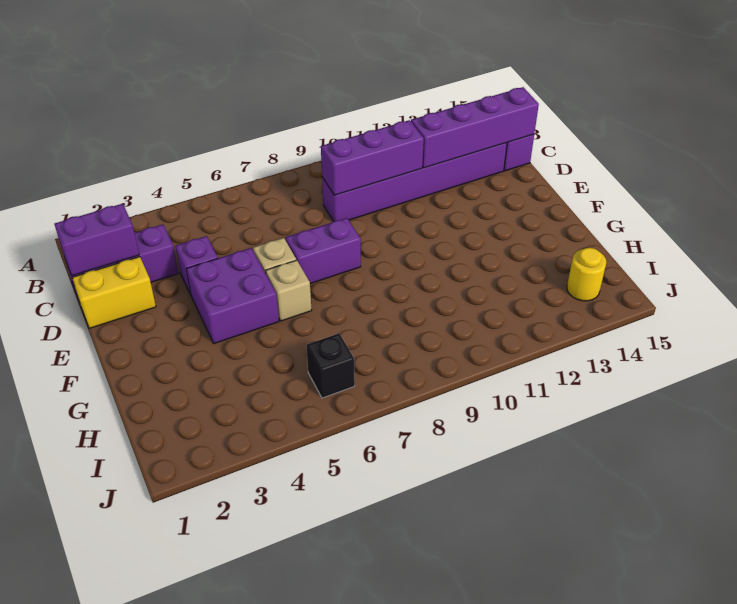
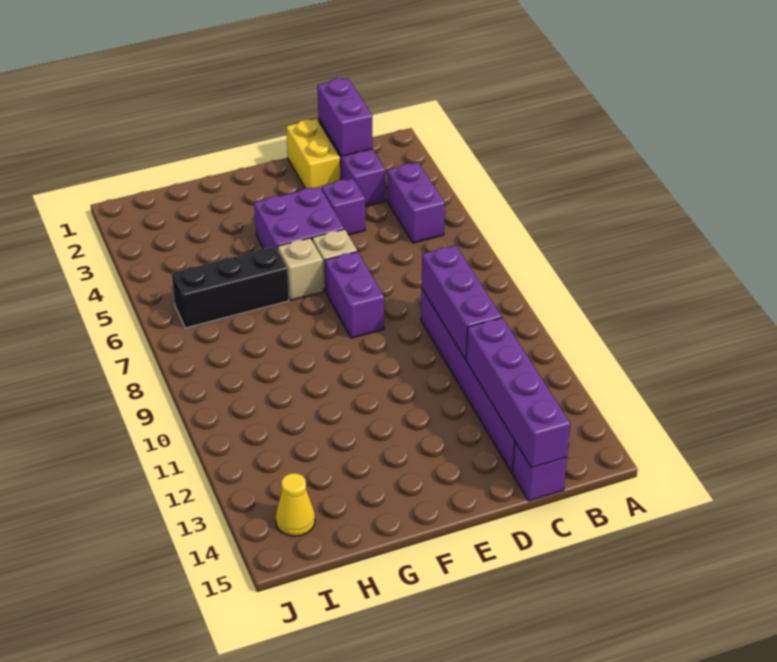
none -> purple brick B4:B5 level 1
black brick I6 level 1 -> black brick G6:I6 level 1
yellow round brick I14 level 1 -> yellow cone I14 level 1

